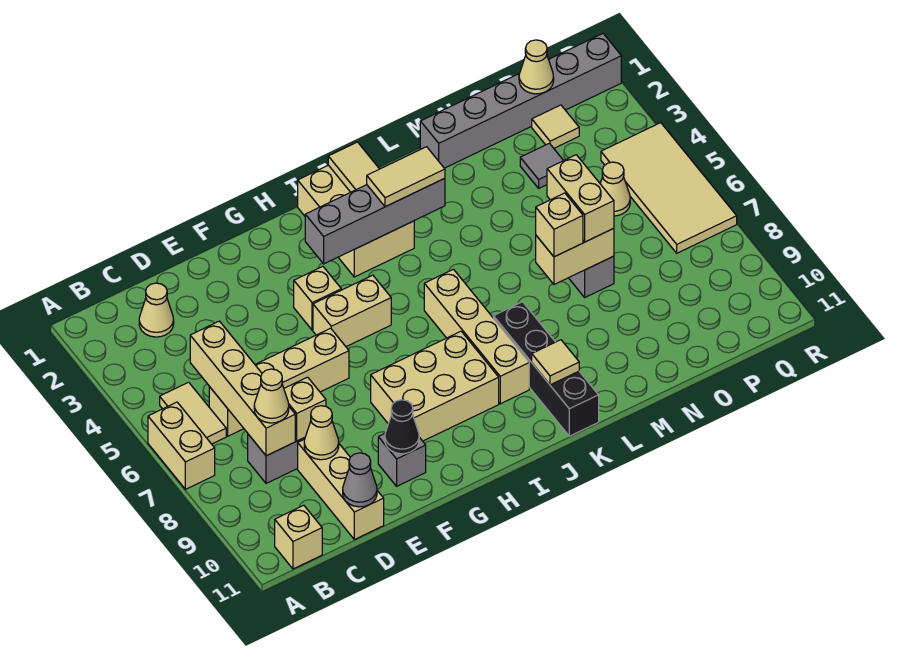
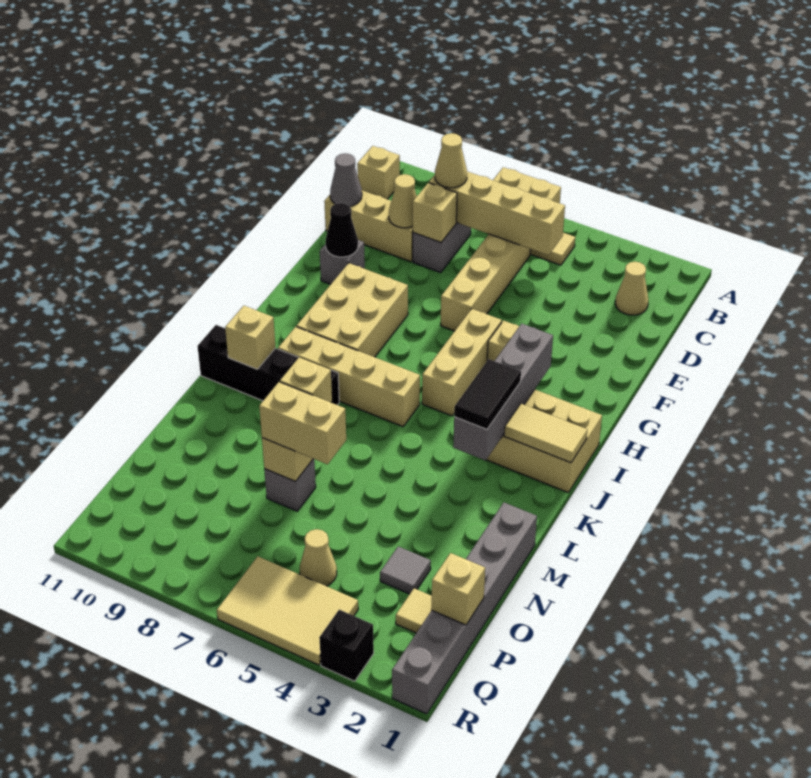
tan brick G5:H5 level 1 -> tan brick G5:I5 level 1
tan tile J3:K3 level 3 -> black tile J3:K3 level 3
tan tile K10 level 2 -> tan brick K10 level 2
tan cone P1 level 2 -> tan brick P1 level 2
tan tile Q4:R7 level 1 -> tan tile Q4:R6 level 1
none -> black brick R3 level 1

